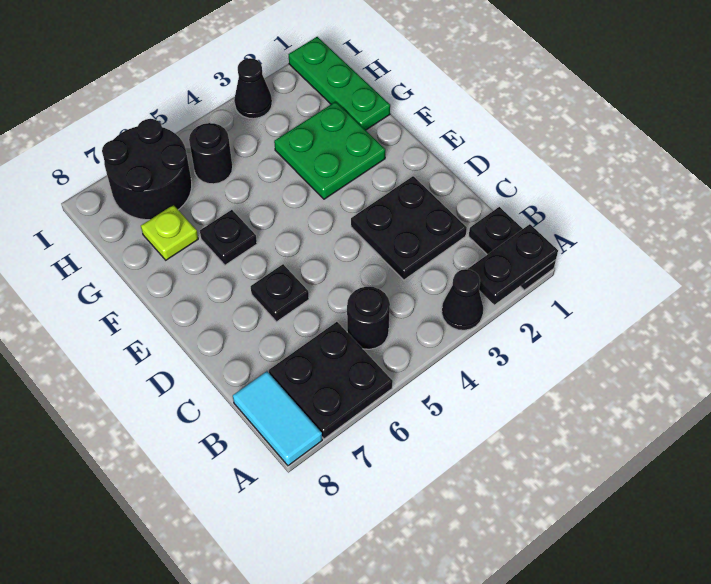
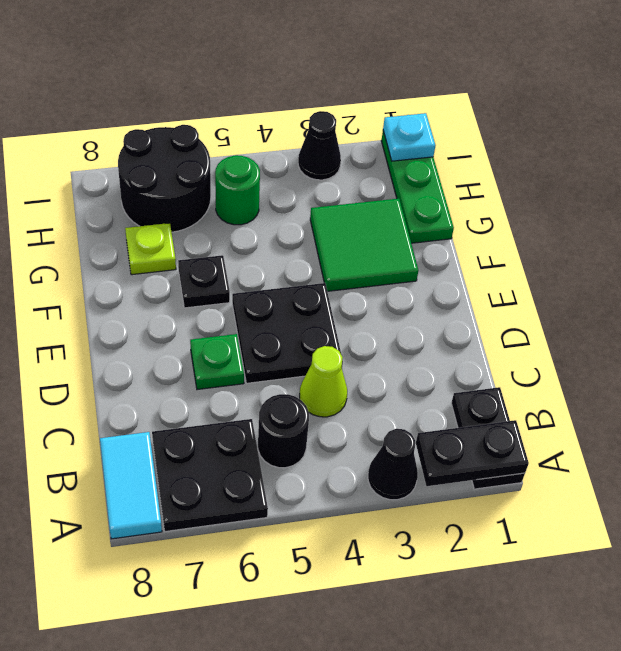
black plate C2:D3 level 1 -> black plate D4:E5 level 1
none -> lime cone C4 level 1
black plate D6 level 1 -> green plate D6 level 1
green plate F2:G3 level 1 -> green tile F2:G3 level 1
black round brick H5 level 1 -> green round brick H5 level 1
none -> cyan plate I1 level 2

